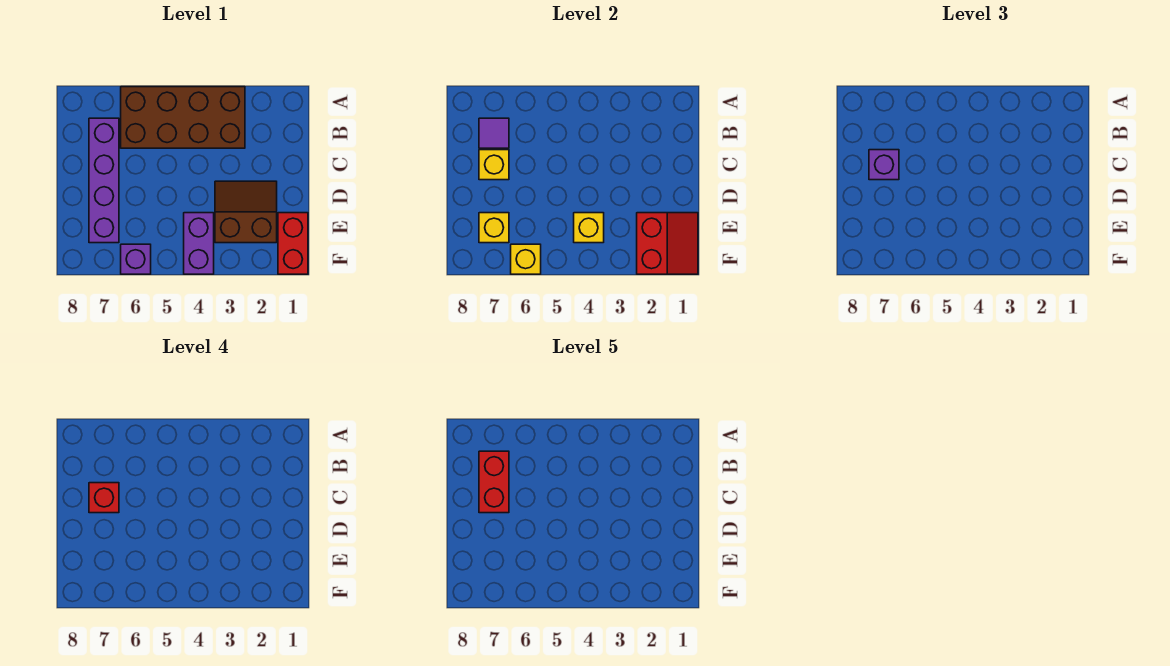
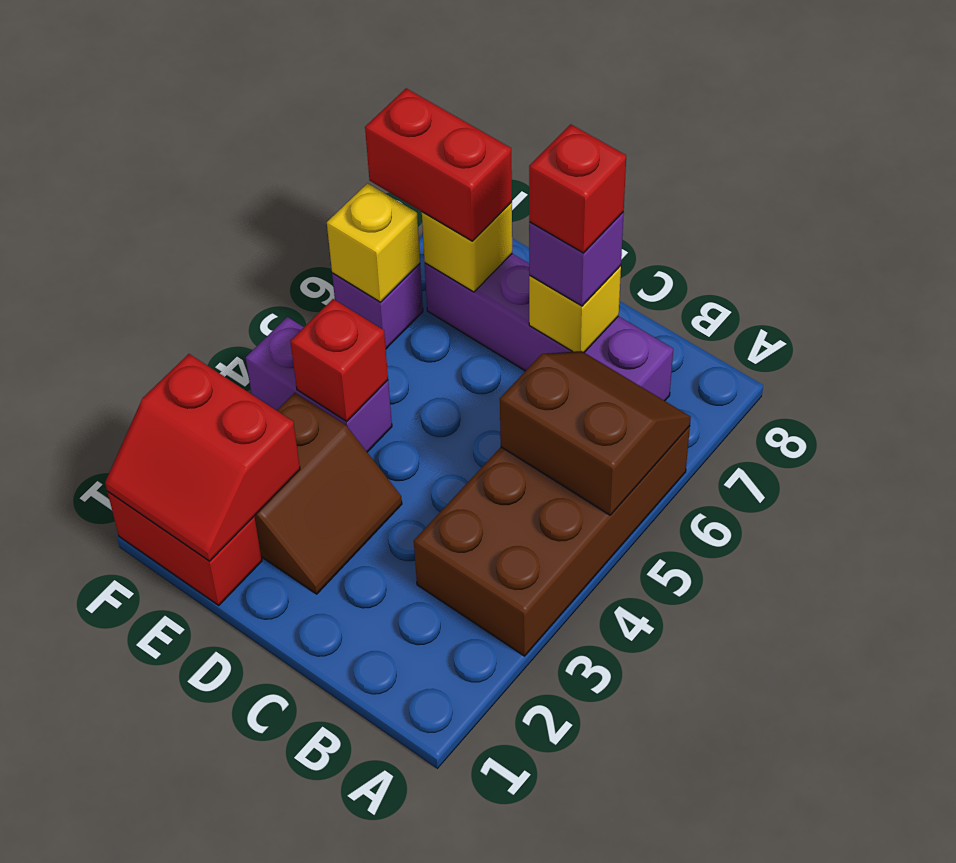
none -> brown slope A5:B6 level 2 top 5
purple tile B7 level 2 -> none
red brick B7:C7 level 5 -> red brick E7:F7 level 3
yellow brick E4 level 2 -> red brick E4 level 2

